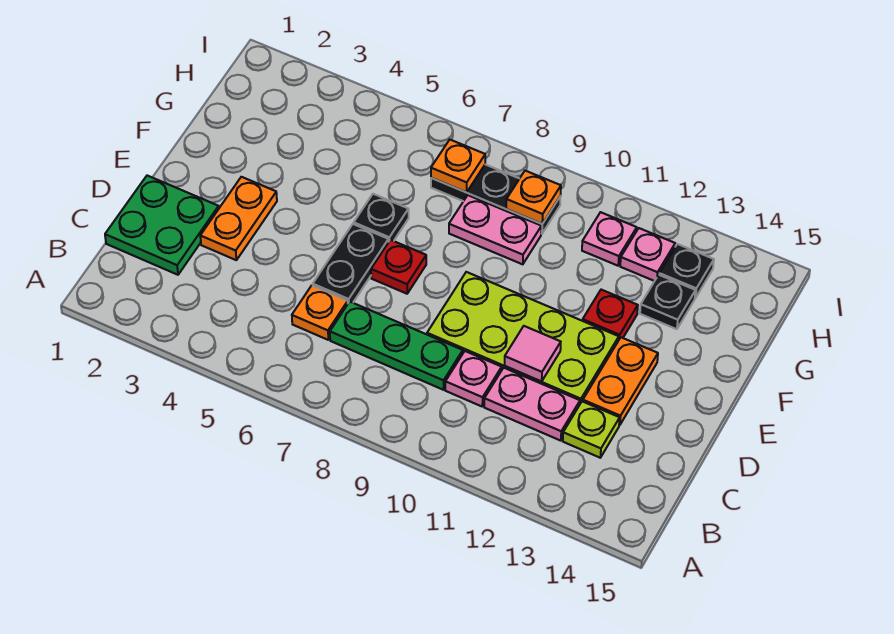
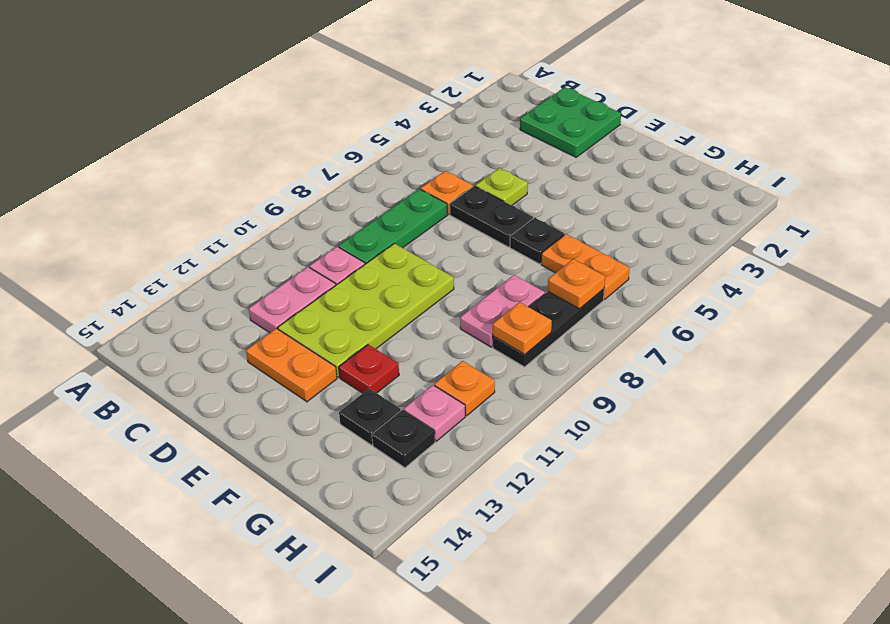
lime plate C13 level 1 -> lime plate D5 level 1
orange plate D3:E3 level 1 -> orange plate G6:H6 level 1
pink tile D11 level 2 -> none
red plate E7 level 1 -> none
pink plate H11 level 1 -> orange plate H11 level 1

